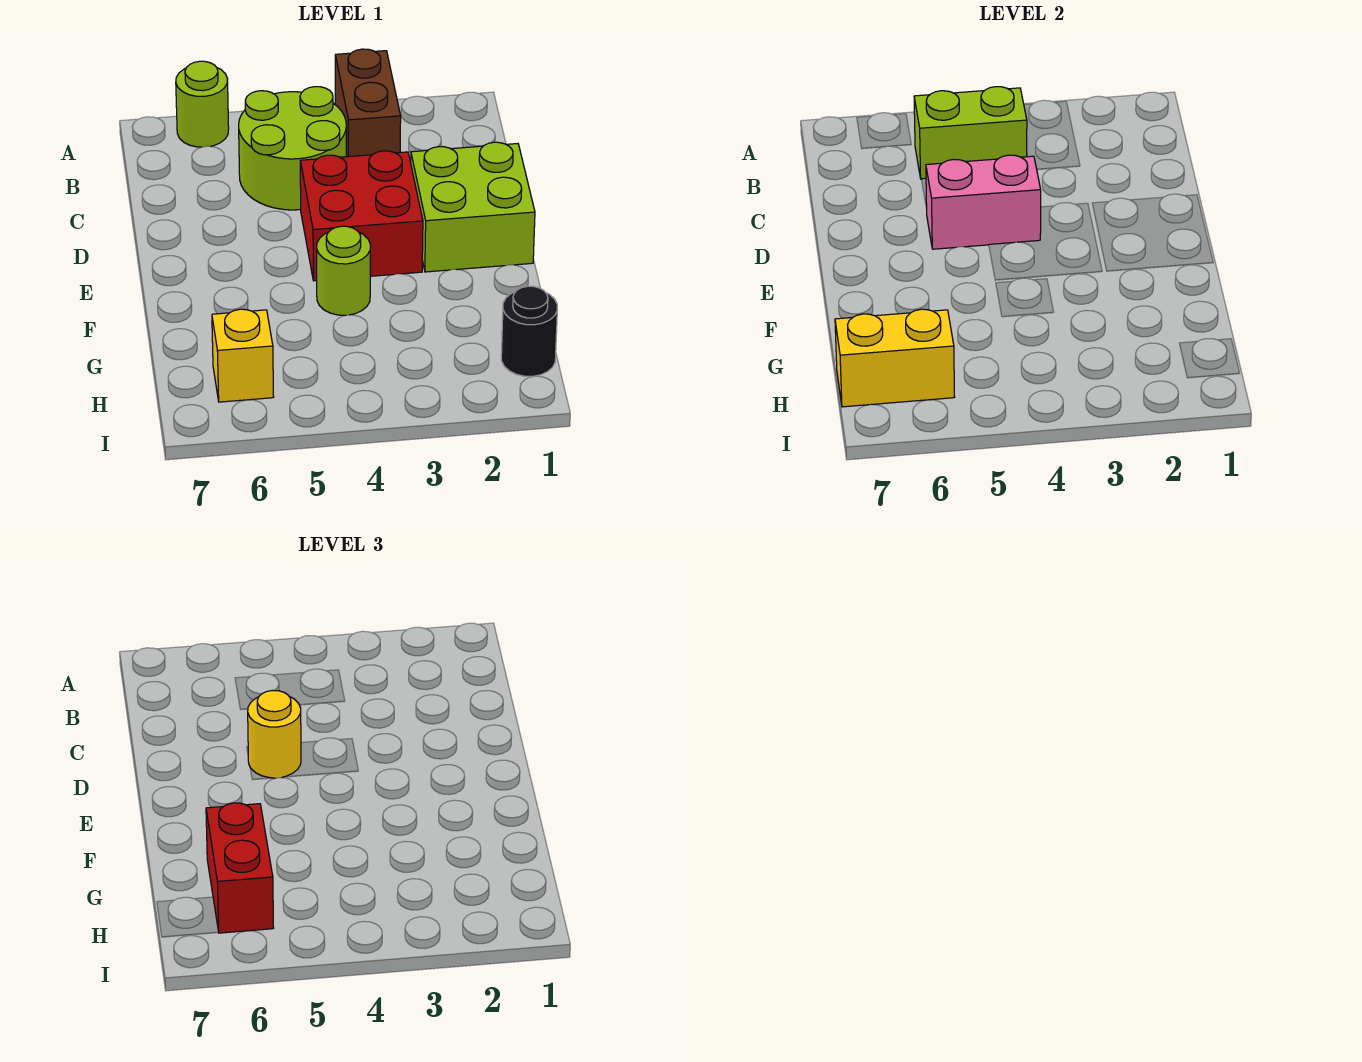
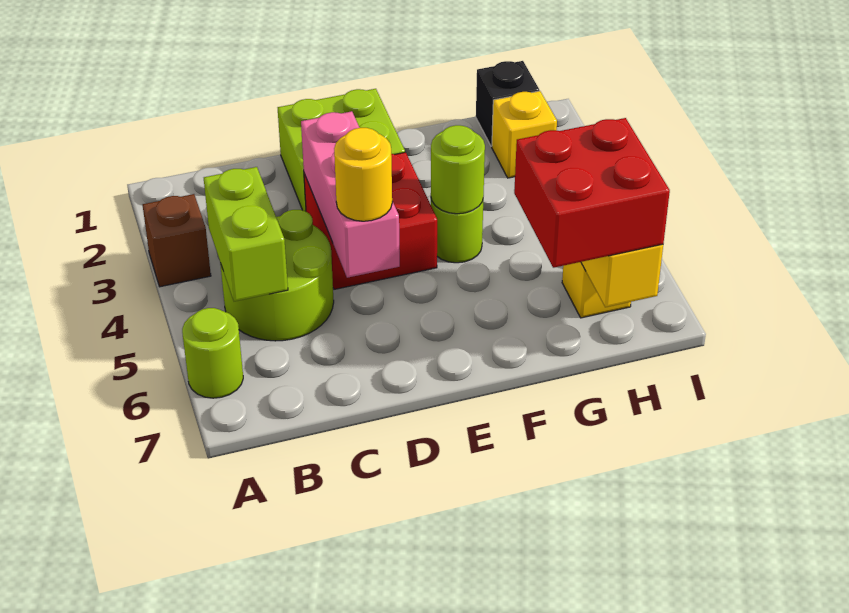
brown brick A3:B3 level 1 -> brown brick A3 level 1
pink brick D4:D5 level 2 -> pink brick D3:D5 level 2
none -> lime round brick F4 level 2
red brick G6:H6 level 3 -> red brick G6:H7 level 3
black round brick H1 level 1 -> black brick H1 level 1
none -> yellow brick H2 level 1

